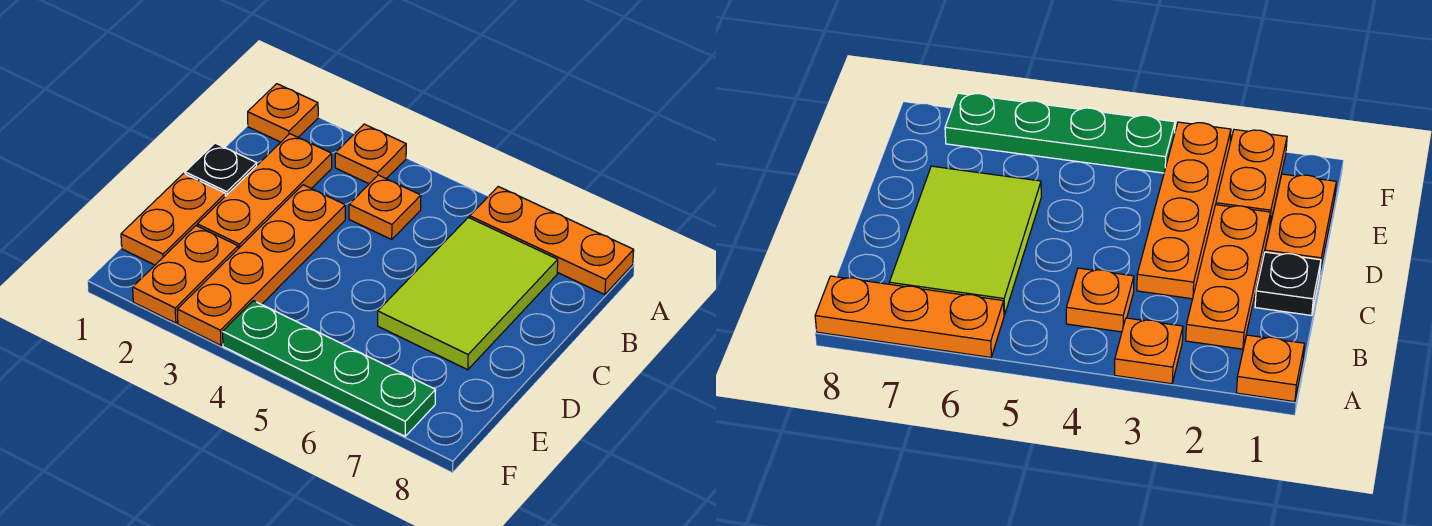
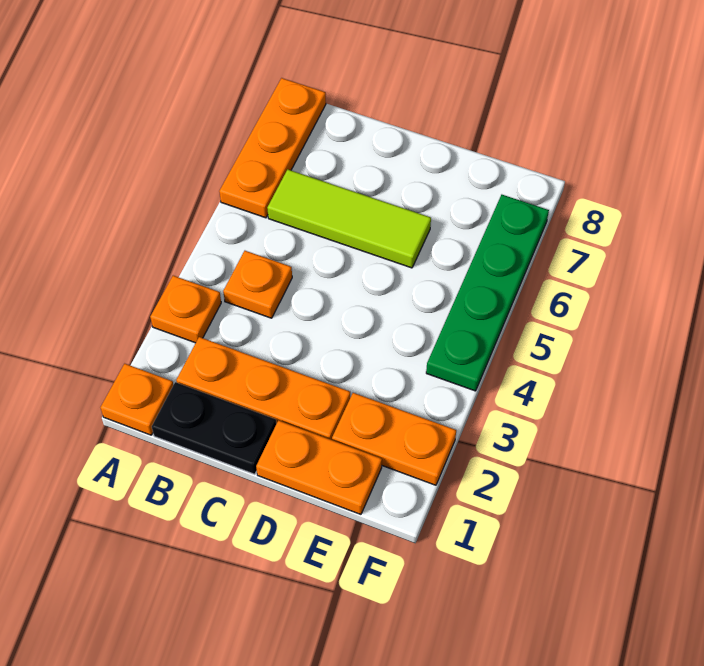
lime tile B6:D7 level 1 -> lime tile B6:D6 level 1
black plate C1 level 1 -> black plate B1:C1 level 1
orange plate C3:F3 level 1 -> none

